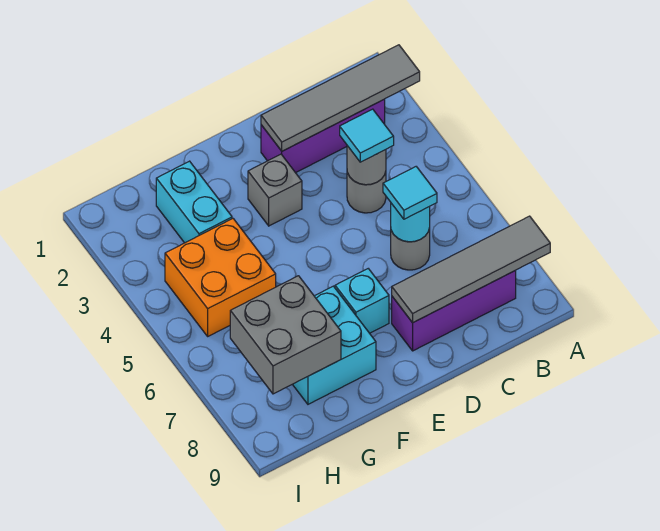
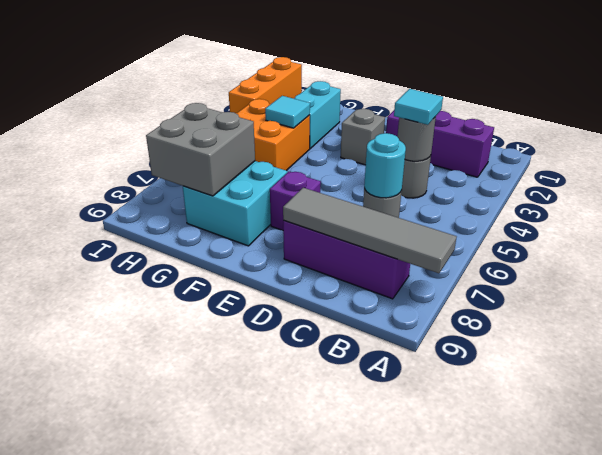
grey tile A2:D2 level 2 -> none
cyan tile C6 level 3 -> cyan tile G4 level 2
cyan brick E7 level 1 -> purple brick E7 level 1
none -> orange brick I1:I3 level 1

